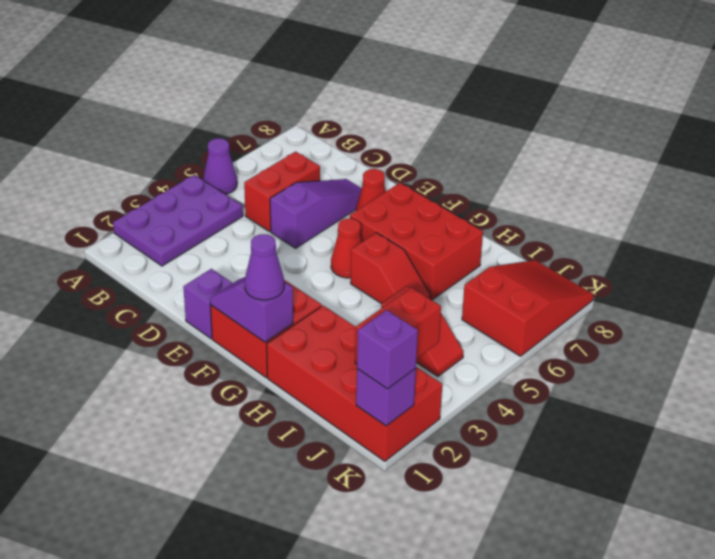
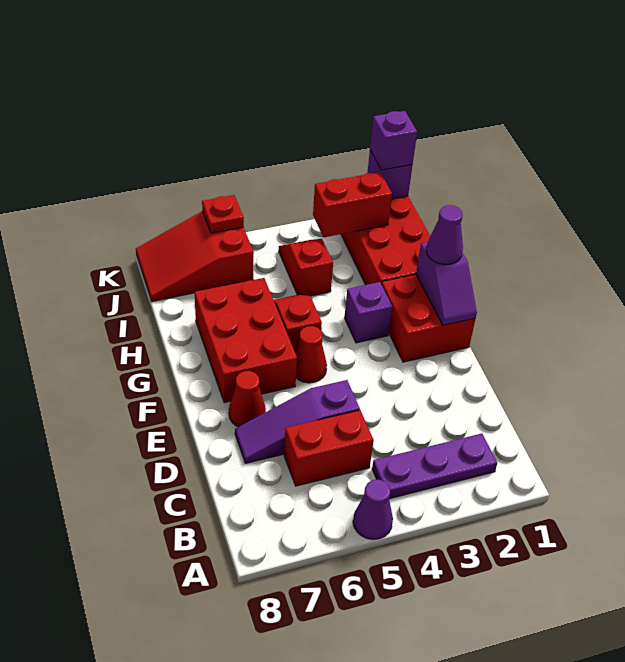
purple plate A2:B4 level 1 -> purple plate B2:B4 level 1
purple brick E1 level 1 -> purple brick G3 level 1
none -> red plate K6 level 2

